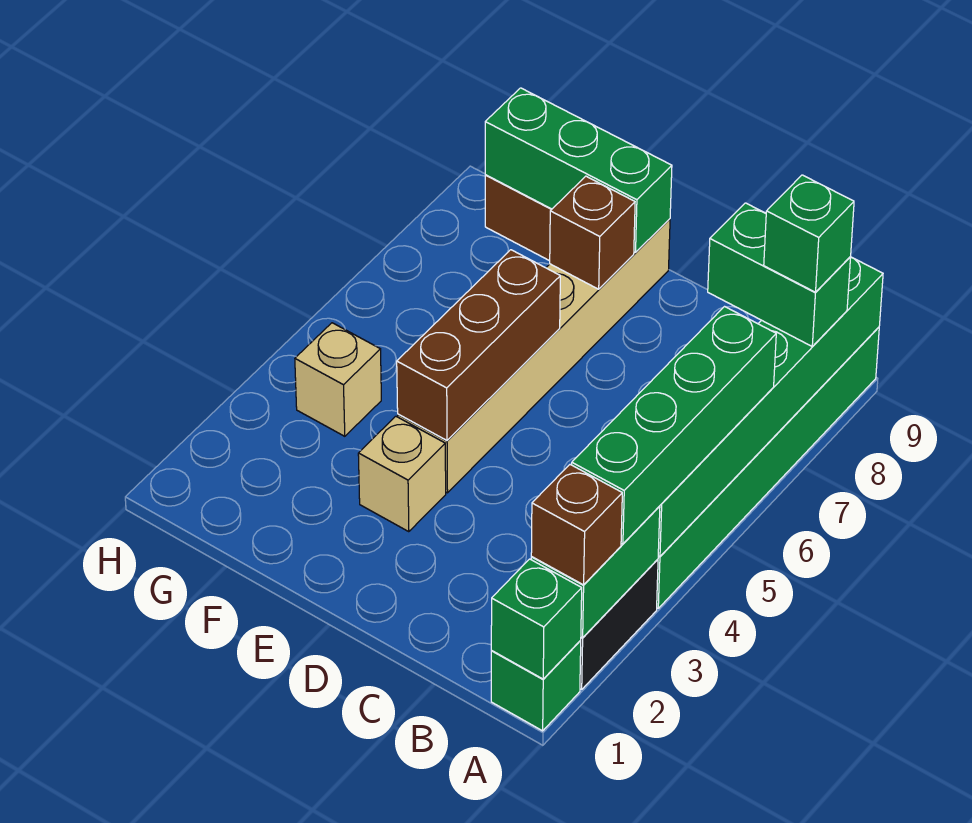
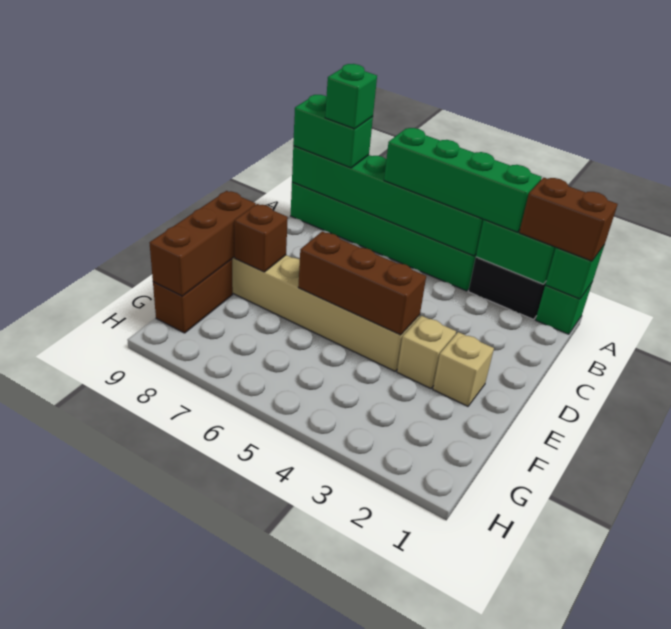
brown brick A2 level 3 -> brown brick A1:A2 level 3
green brick A8:B8 level 3 -> green brick A8:A9 level 3
green brick E9:G9 level 2 -> brown brick E9:G9 level 2
tan brick G4 level 1 -> tan brick E2 level 1

